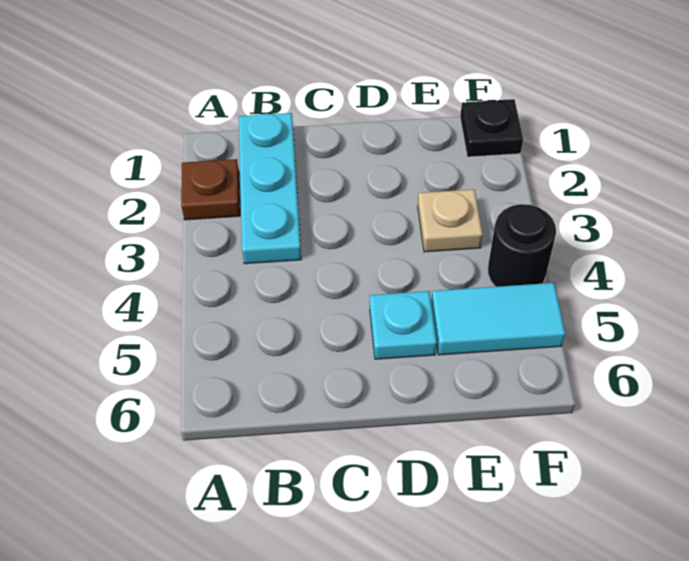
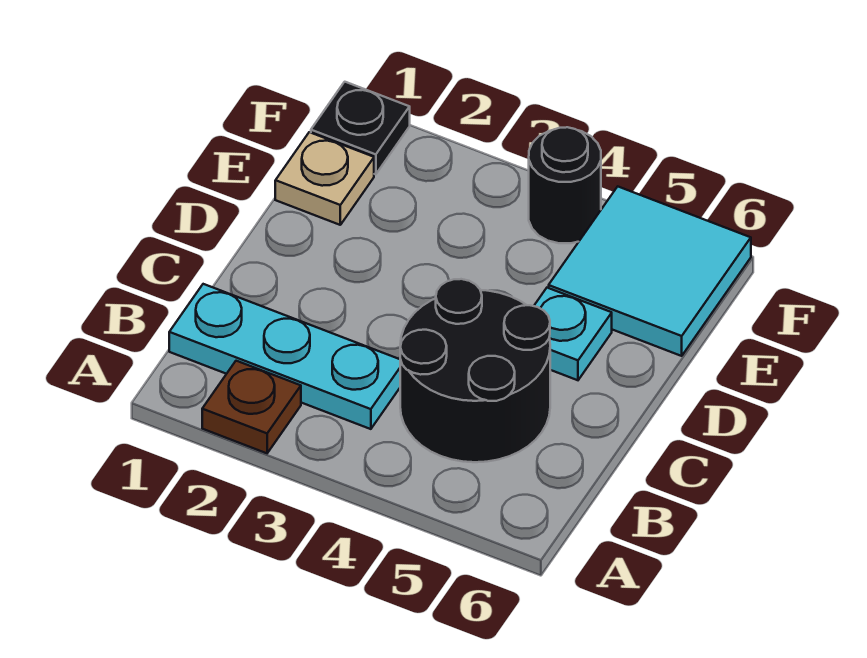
none -> black round brick B4:C5 level 1
tan plate E3 level 1 -> tan plate E1 level 1
cyan tile E5:F5 level 1 -> cyan tile E5:F6 level 1

